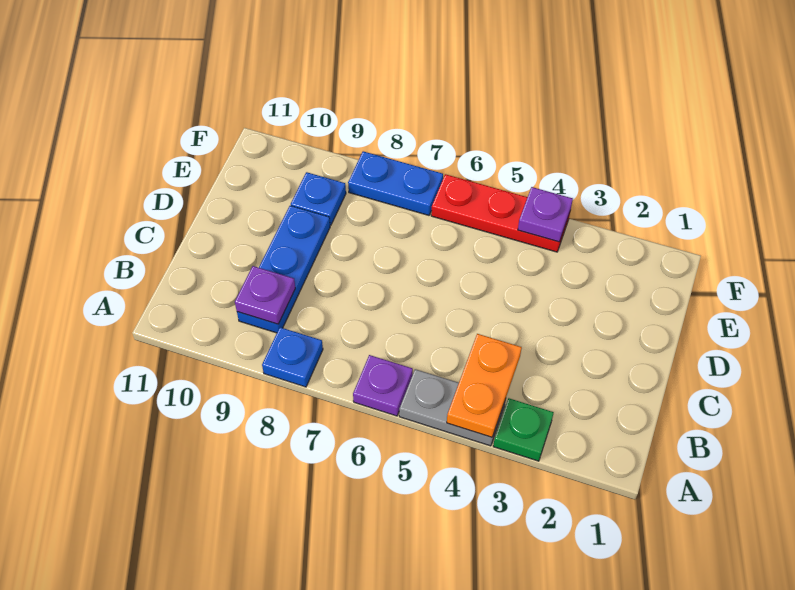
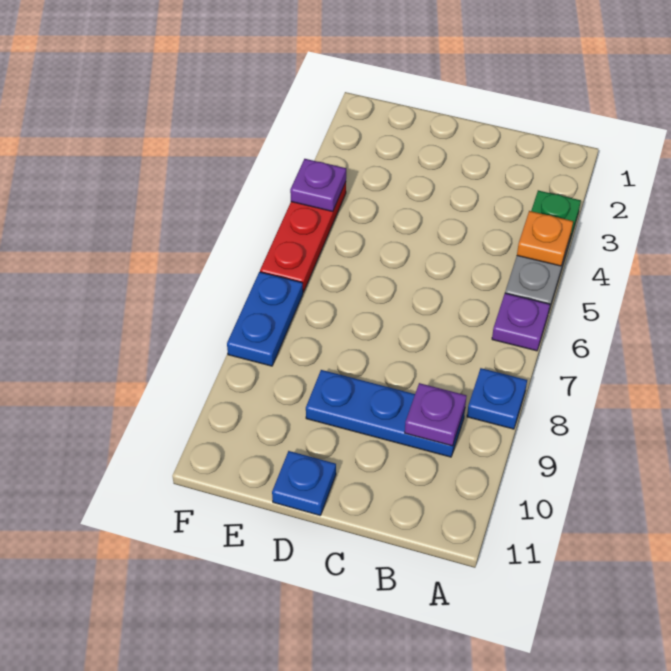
orange plate A4:B4 level 2 -> orange plate A4 level 2
blue plate E9 level 1 -> blue plate D11 level 1

